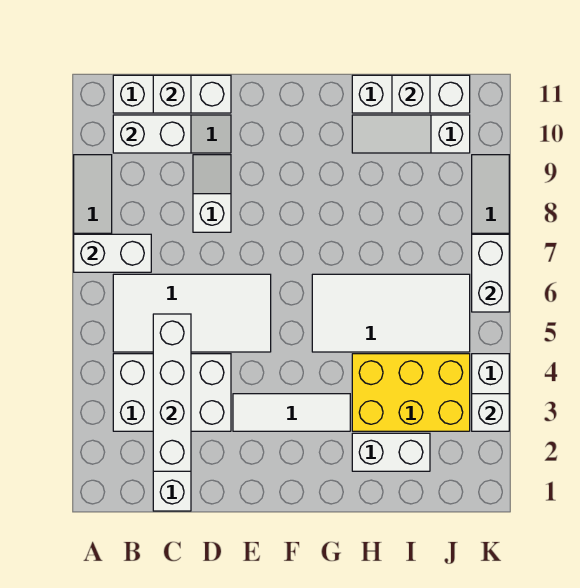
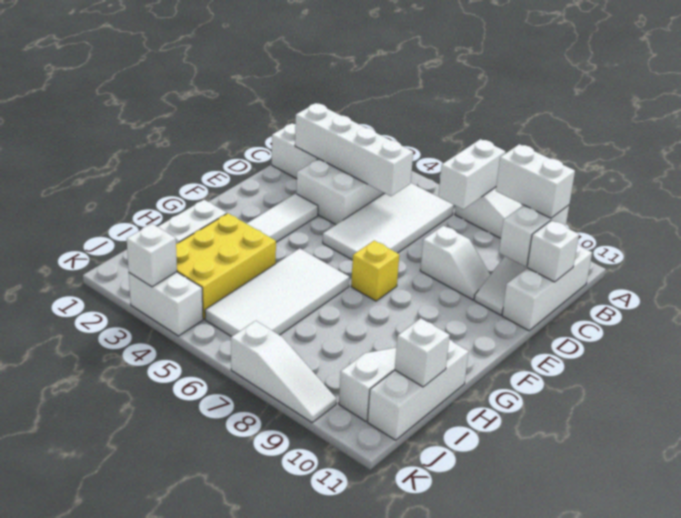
none -> yellow brick F7 level 1
white brick K6:K7 level 2 -> white brick B9:B10 level 3

